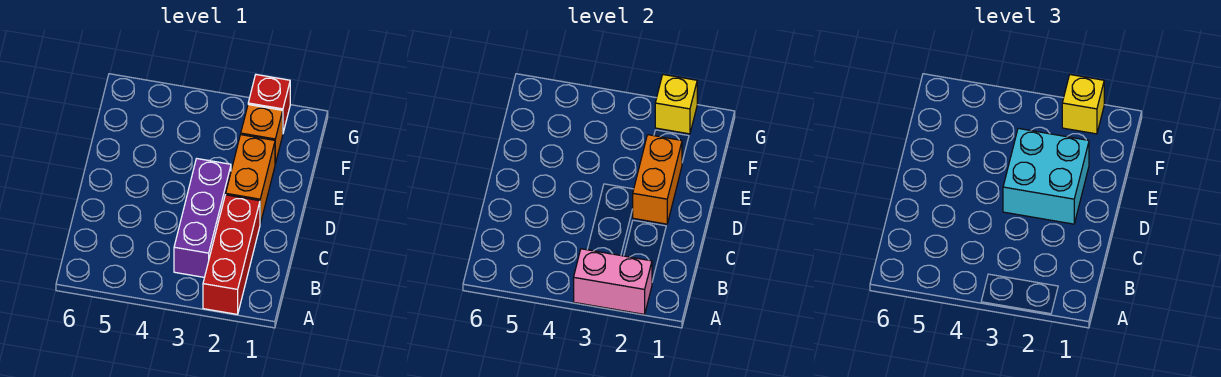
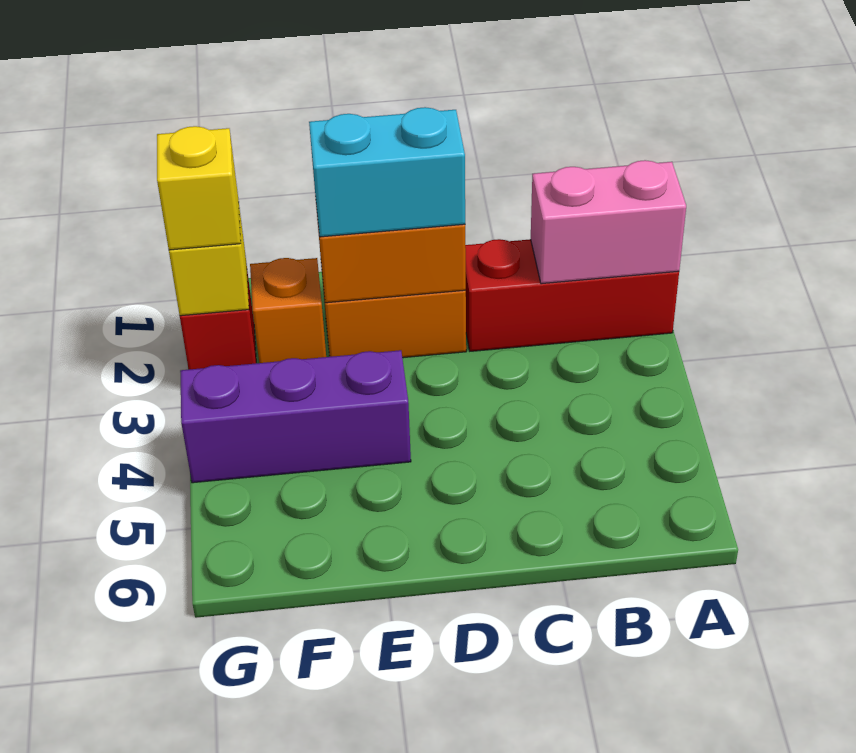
pink brick A2:A3 level 2 -> pink brick A2:B2 level 2
purple brick B3:D3 level 1 -> purple brick E4:G4 level 1
cyan brick D2:E3 level 3 -> cyan brick D2:E2 level 3

